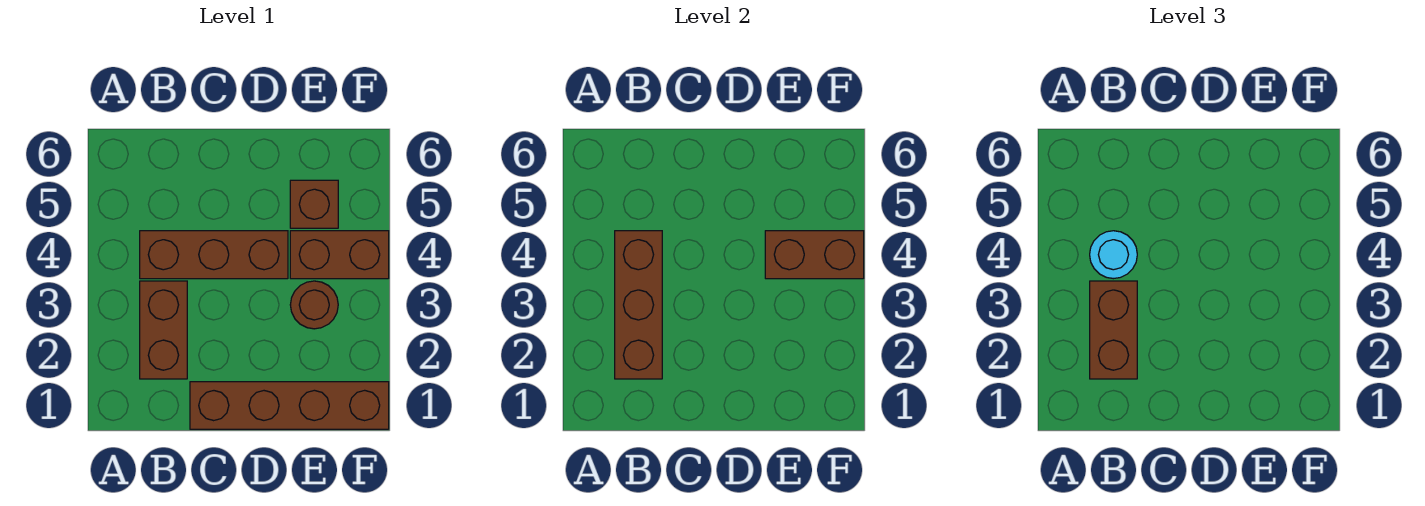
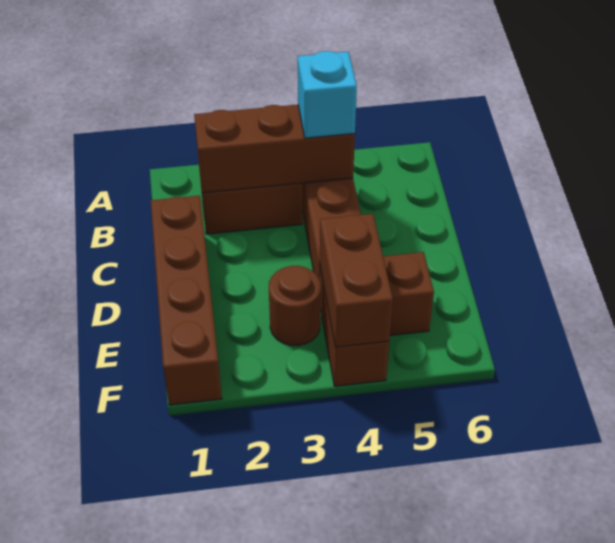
brown brick B2:B3 level 3 -> none
cyan round brick B4 level 3 -> cyan brick B4 level 3

